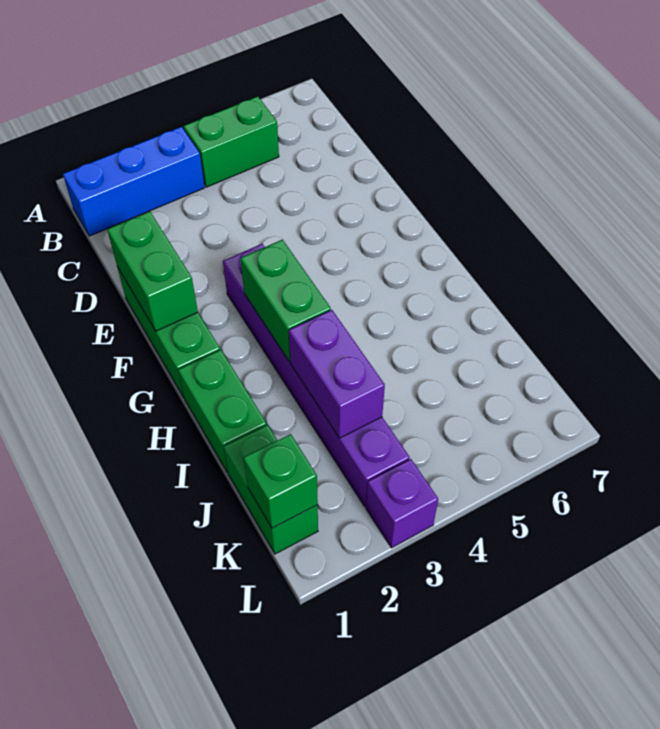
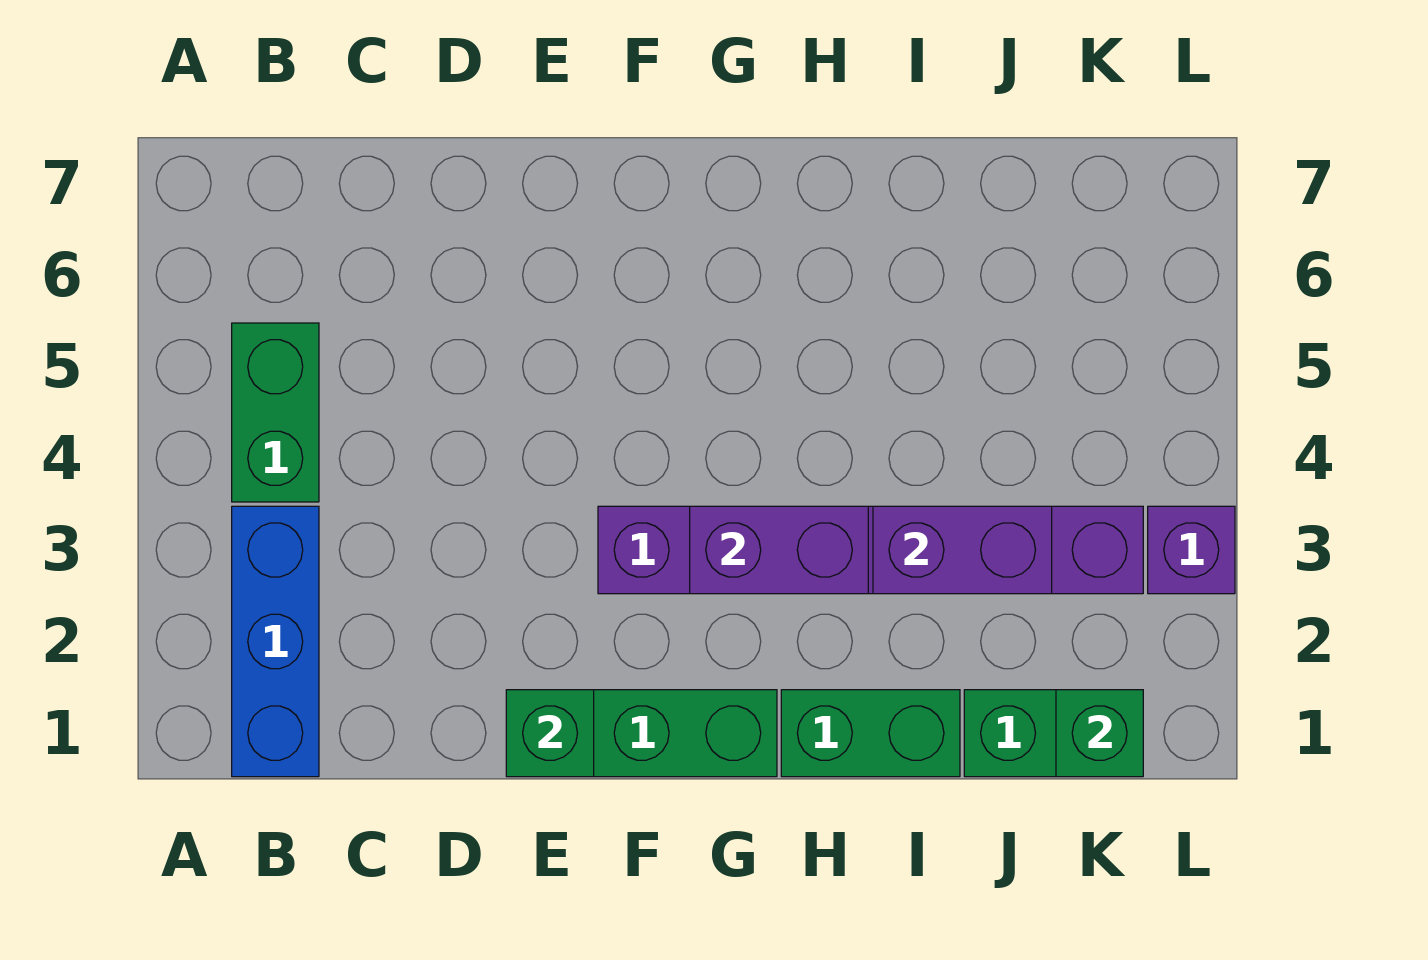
green brick E1:F1 level 2 -> green brick E1 level 2
green brick G3:H3 level 2 -> purple brick G3:H3 level 2

